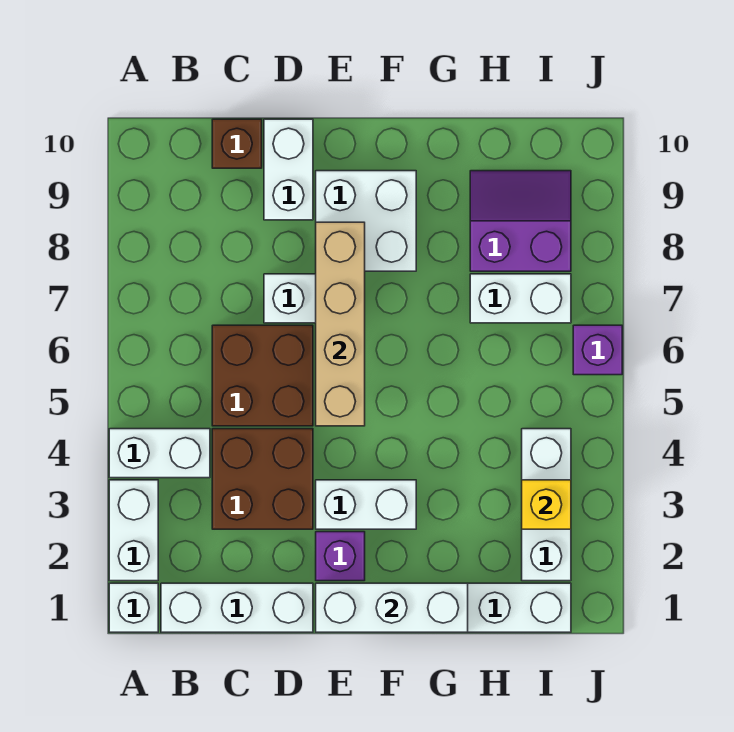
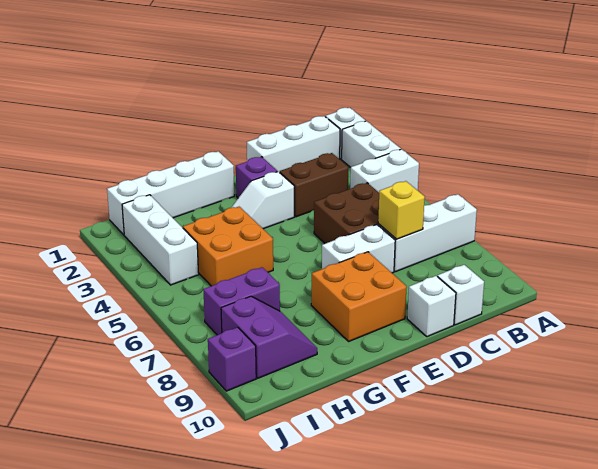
brown brick C3:D4 level 1 -> brown brick C3:D3 level 1
brown brick C10 level 1 -> white brick C10 level 1
white brick D9:D10 level 1 -> white brick D10 level 1
white brick E1:G1 level 2 -> white brick A7:C7 level 1
white brick E3:F3 level 1 -> white slope E3:F3 level 1 top E
tan brick E5:E8 level 2 -> none
white brick E8:F9 level 1 -> orange brick E8:F9 level 1
none -> orange brick G4:H5 level 1
white brick H7:I7 level 1 -> purple brick H7:I7 level 1
purple slope H8:I9 level 1 top 8 -> purple slope H8:I9 level 1 top I
yellow brick I3 level 2 -> yellow brick C7 level 2
purple brick J6 level 1 -> purple brick J9 level 1

